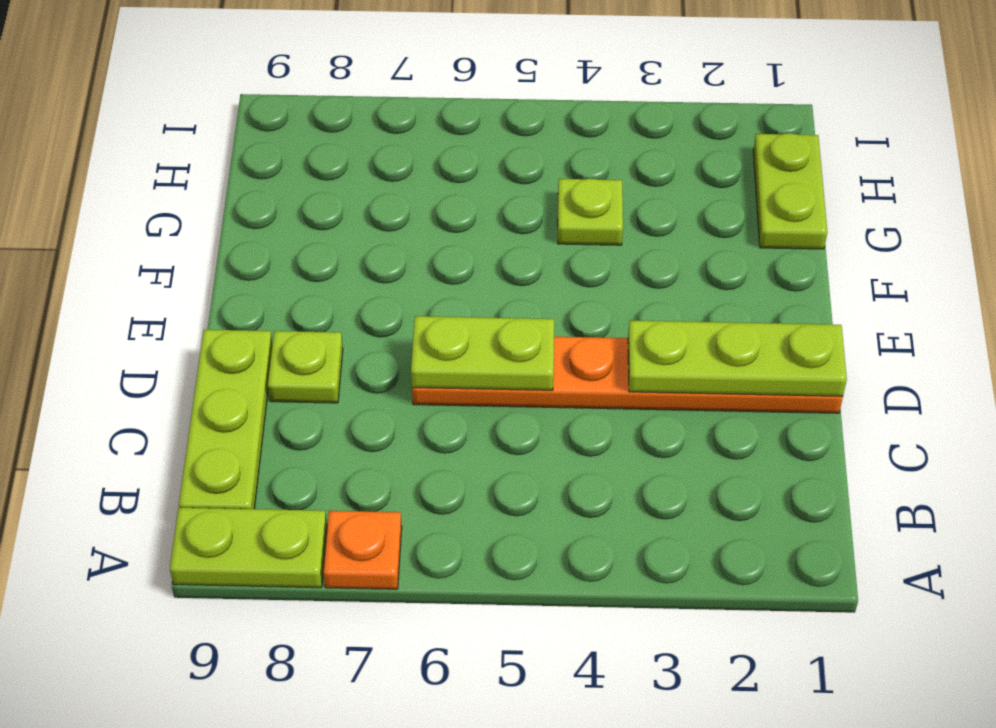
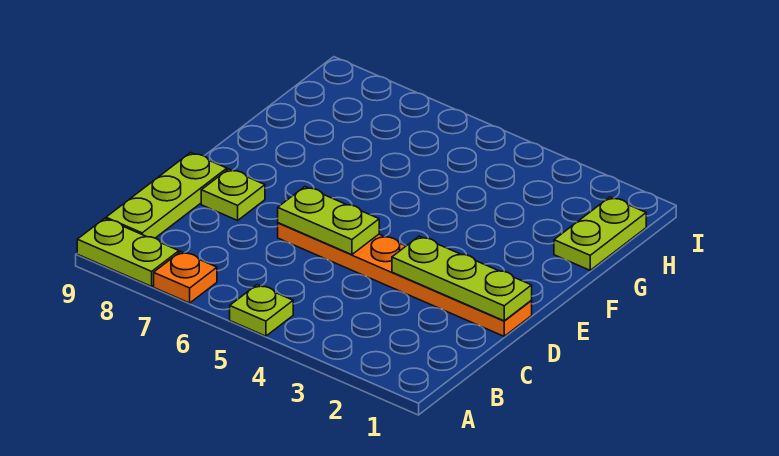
lime plate G4 level 1 -> lime plate A5 level 1

